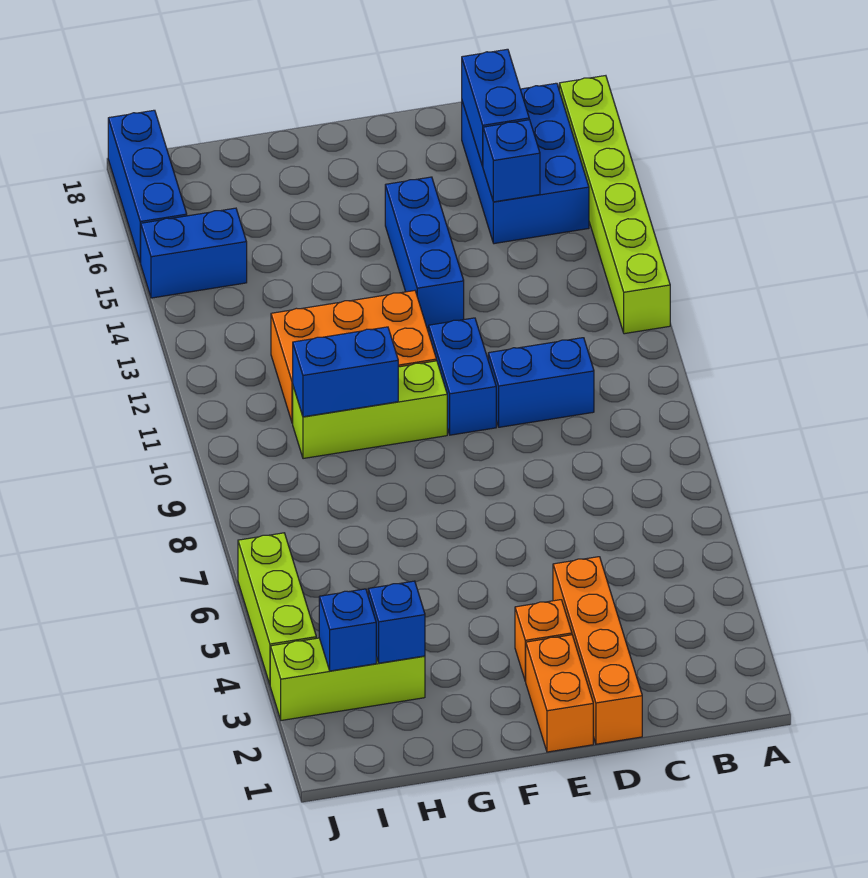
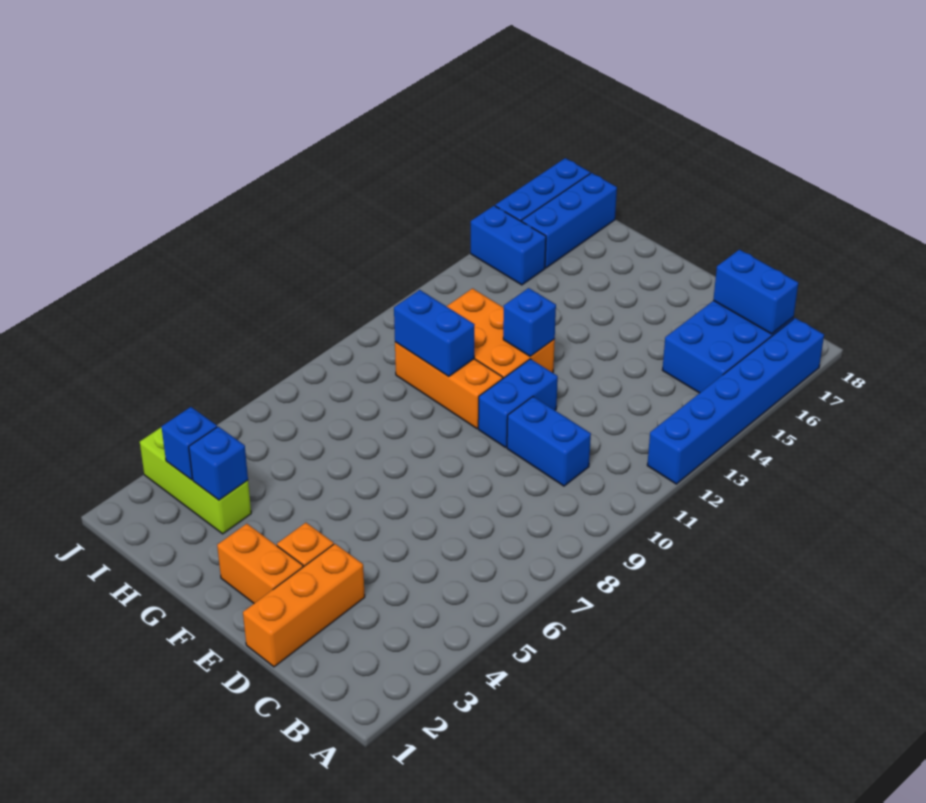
lime brick A12:A17 level 1 -> blue brick A12:A17 level 1
blue brick C15 level 2 -> blue brick F12 level 2
blue brick C16:C17 level 2 -> blue brick B17:C17 level 2
orange brick D1:D4 level 1 -> orange brick D1:D3 level 1
orange brick E1:E2 level 1 -> orange brick E2:F2 level 1
blue brick E13:E15 level 1 -> blue brick I16:I18 level 1
lime brick F10:H10 level 1 -> orange brick F10:H10 level 1
lime brick J4:J6 level 1 -> none

